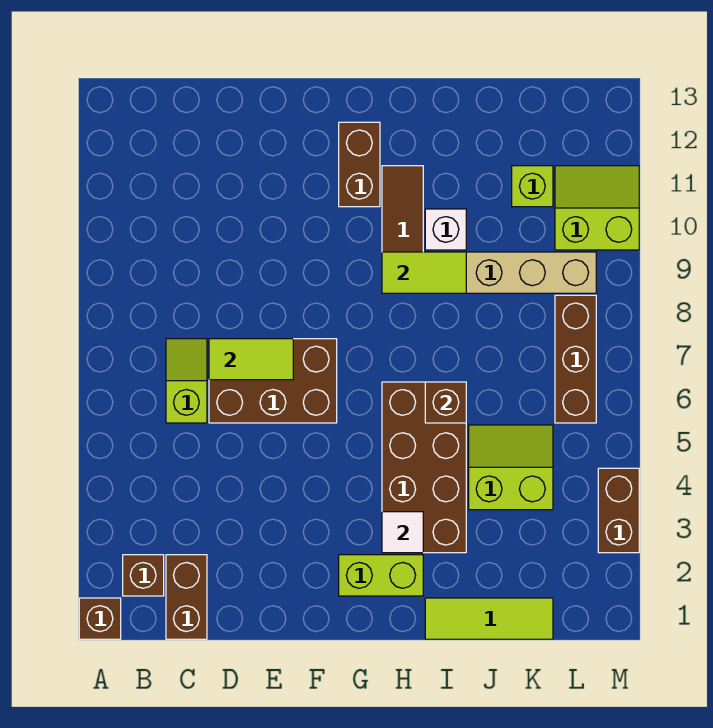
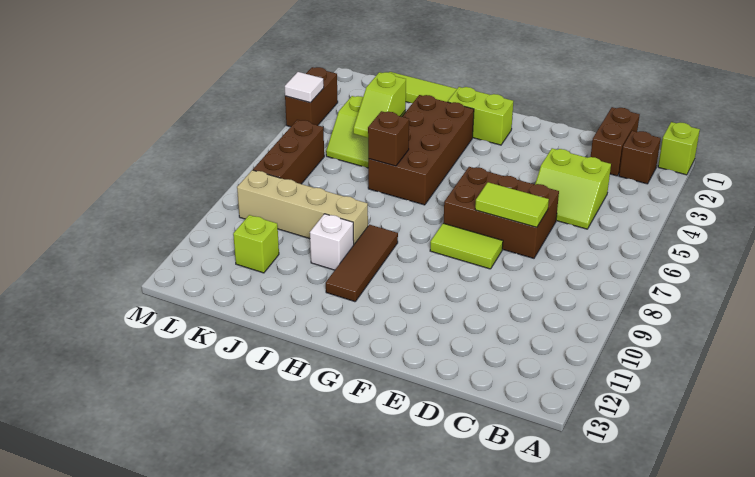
brown brick A1 level 1 -> lime brick A1 level 1
lime slope C6:C7 level 1 top 6 -> lime slope J4:J5 level 2 top 4
brown brick G11:G12 level 1 -> none
white tile H3 level 2 -> white tile M4 level 2
lime tile H9:I9 level 2 -> lime tile E8:F8 level 1
lime slope L10:M11 level 1 top 10 -> lime slope C4:D5 level 1 top 4

